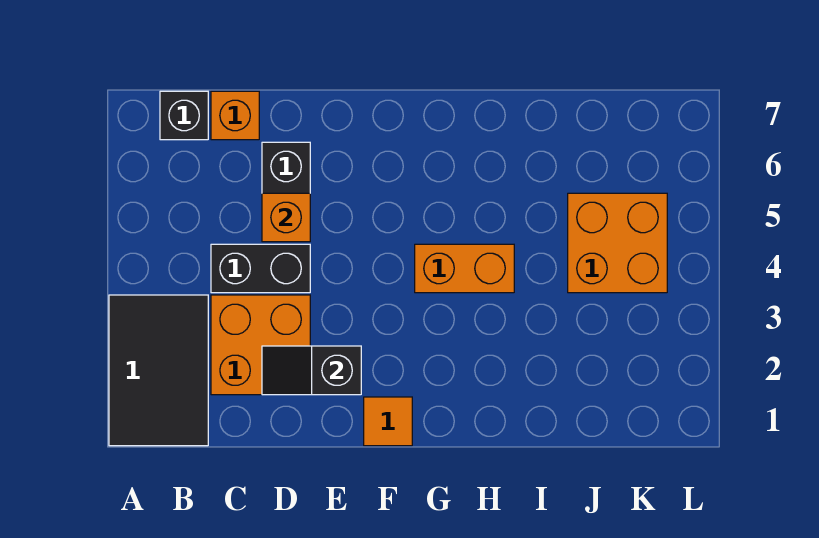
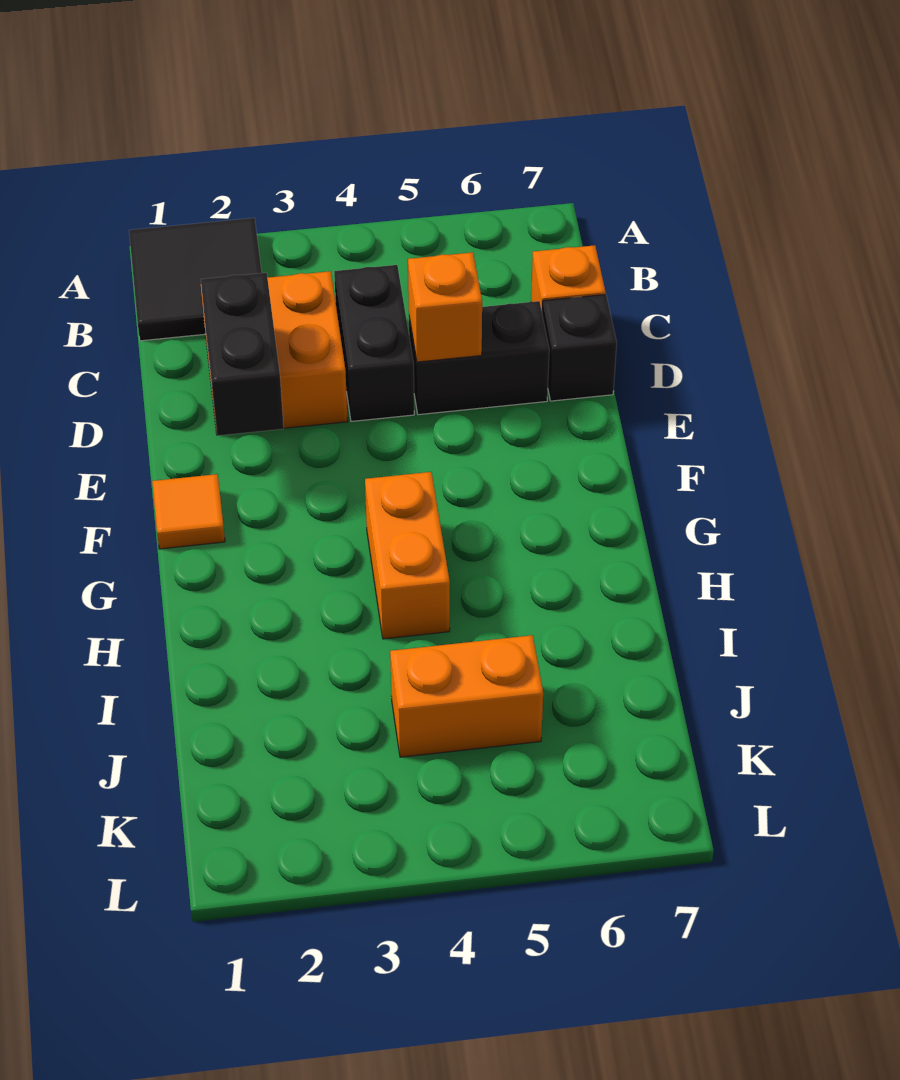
black tile A1:B3 level 1 -> black tile A1:B2 level 1
black brick B7 level 1 -> black brick D7 level 1
black slope D2:E2 level 2 top E -> black brick D2:E2 level 2
orange brick J4:K5 level 1 -> orange brick J4:J5 level 1

